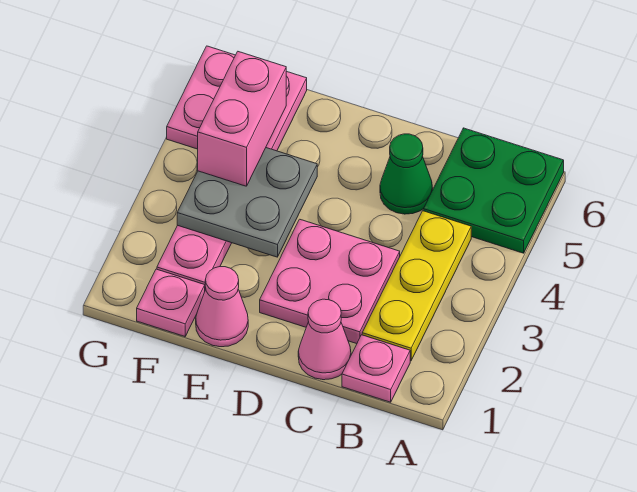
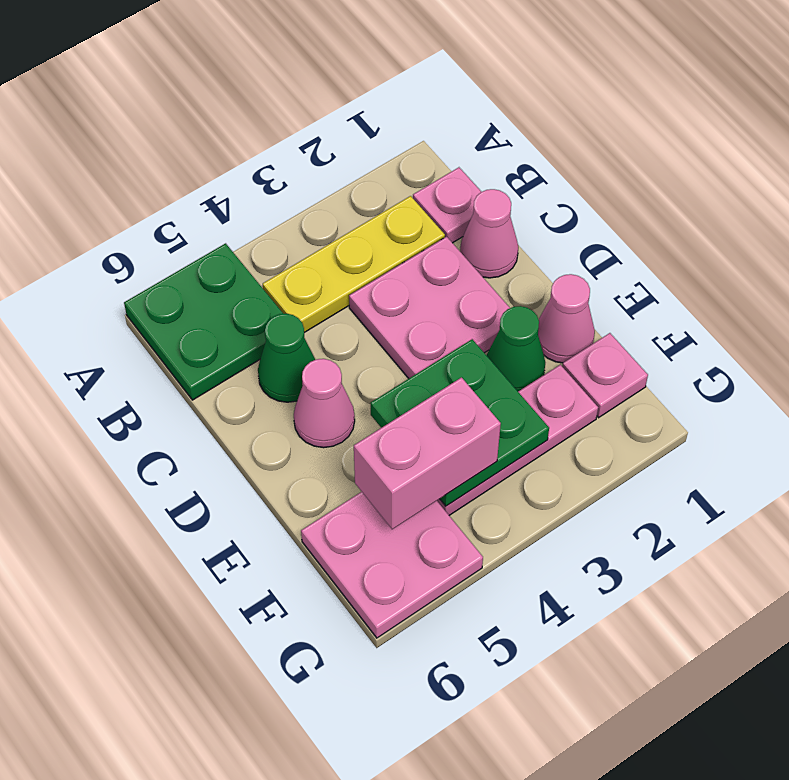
none -> pink cone D5 level 1
none -> green cone E2 level 1
grey plate E3:F4 level 2 -> green plate E3:F4 level 2

